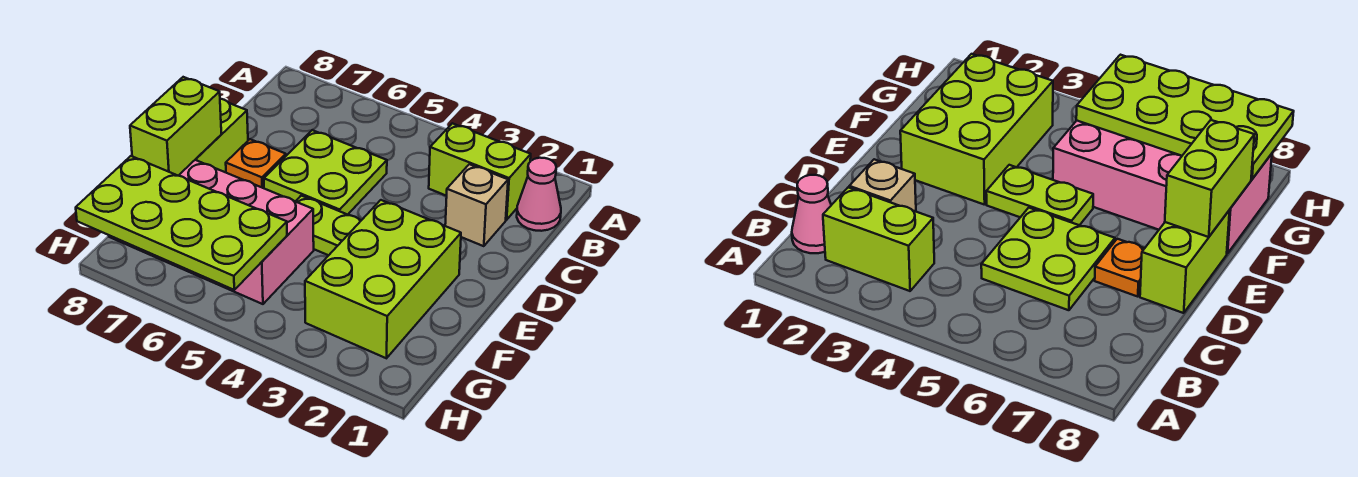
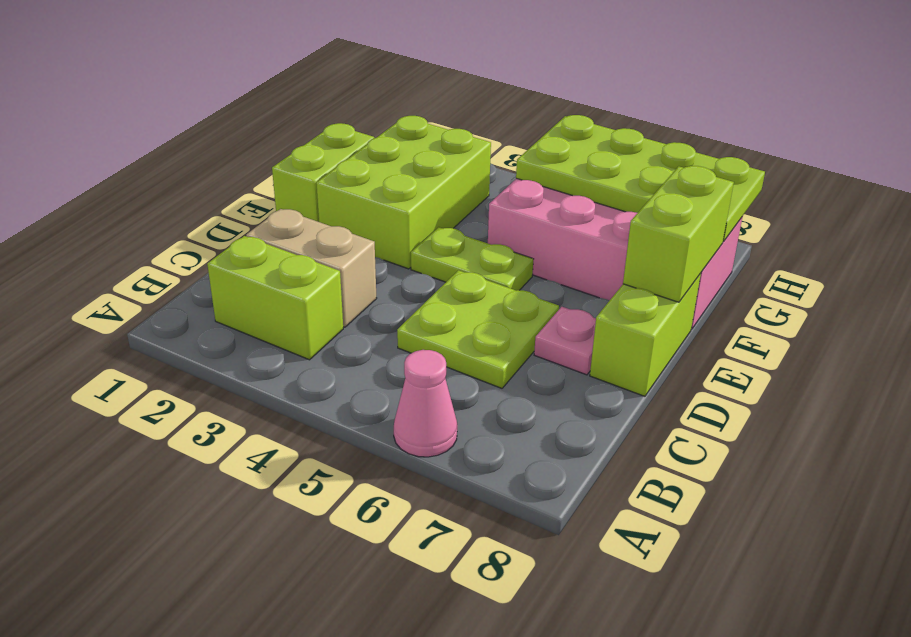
pink cone B1 level 1 -> pink cone A6 level 1
tan brick C2 level 1 -> tan brick C2:C3 level 1
orange plate D7 level 1 -> pink plate D7 level 1
none -> lime brick E1:F1 level 1

